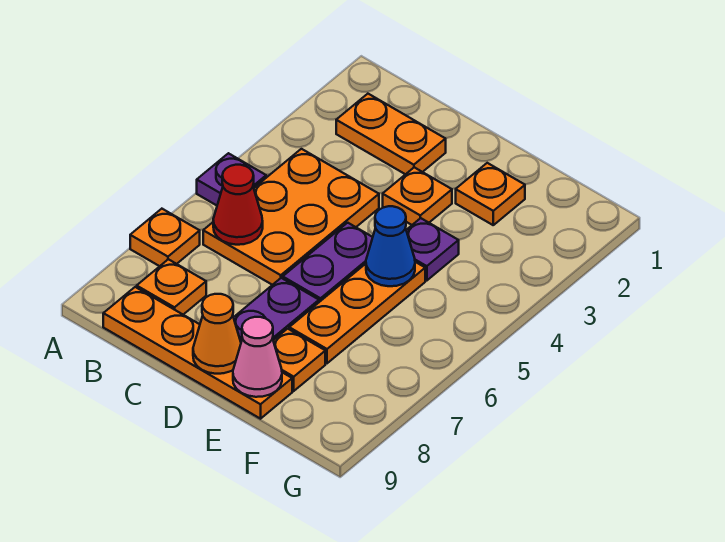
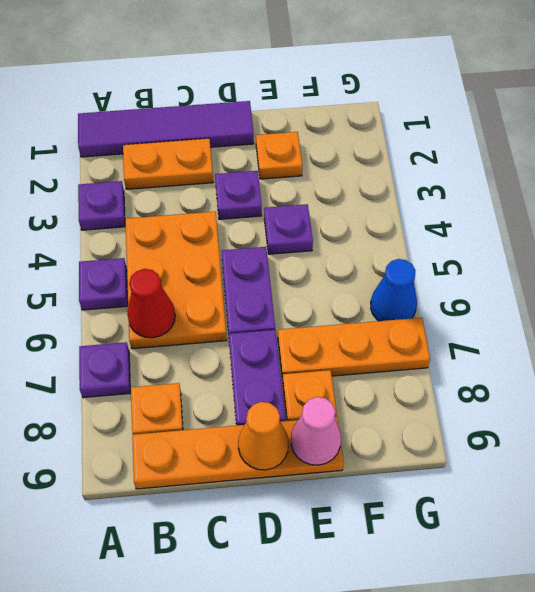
none -> purple tile A1:D1 level 1
none -> purple plate A3 level 1
orange plate A7 level 1 -> purple plate A7 level 1
orange plate D3 level 1 -> purple plate D3 level 1
orange plate E5:E7 level 1 -> orange plate E7:G7 level 1
blue cone E5 level 2 -> blue cone G6 level 1

